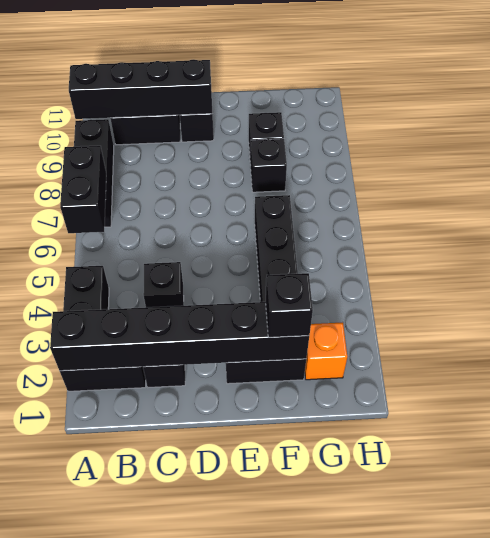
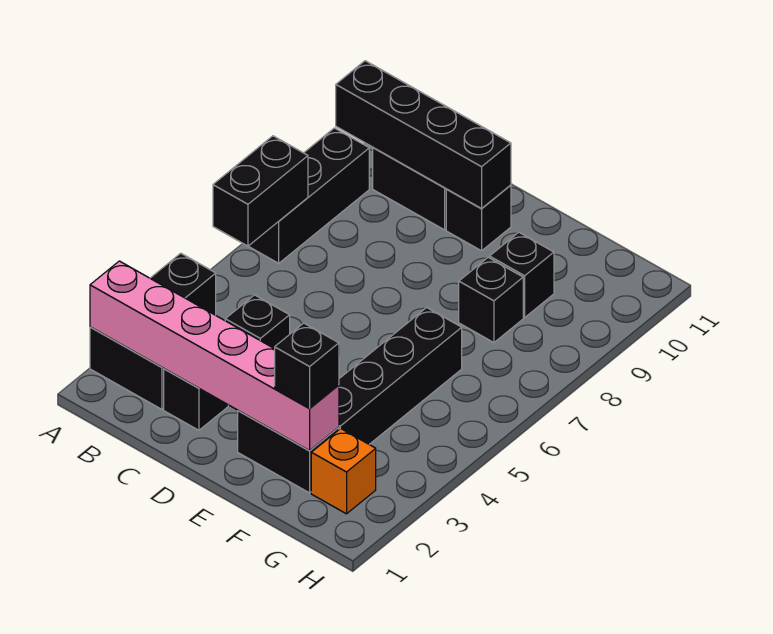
black brick A2:F2 level 2 -> pink brick A2:F2 level 2

